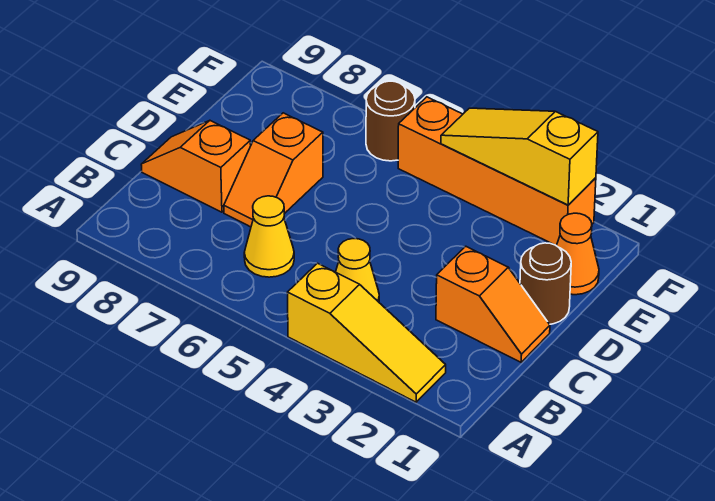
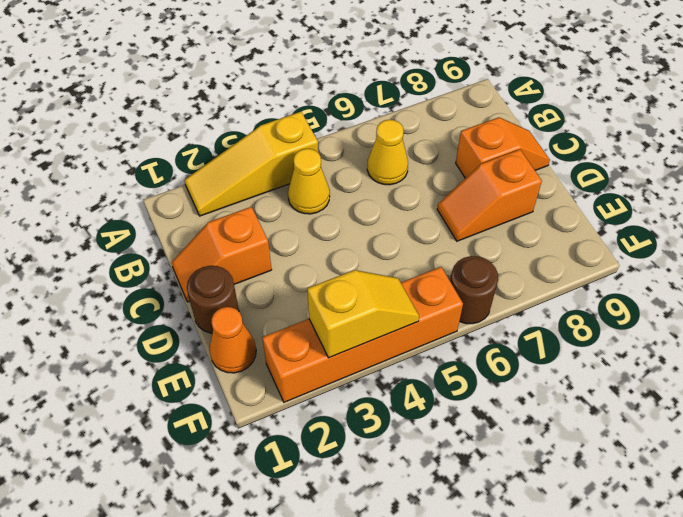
orange slope C7:D7 level 1 top D -> orange slope D7:D8 level 1 top 8
yellow slope F2:F4 level 2 top 2 -> yellow slope F3:F4 level 2 top 3

